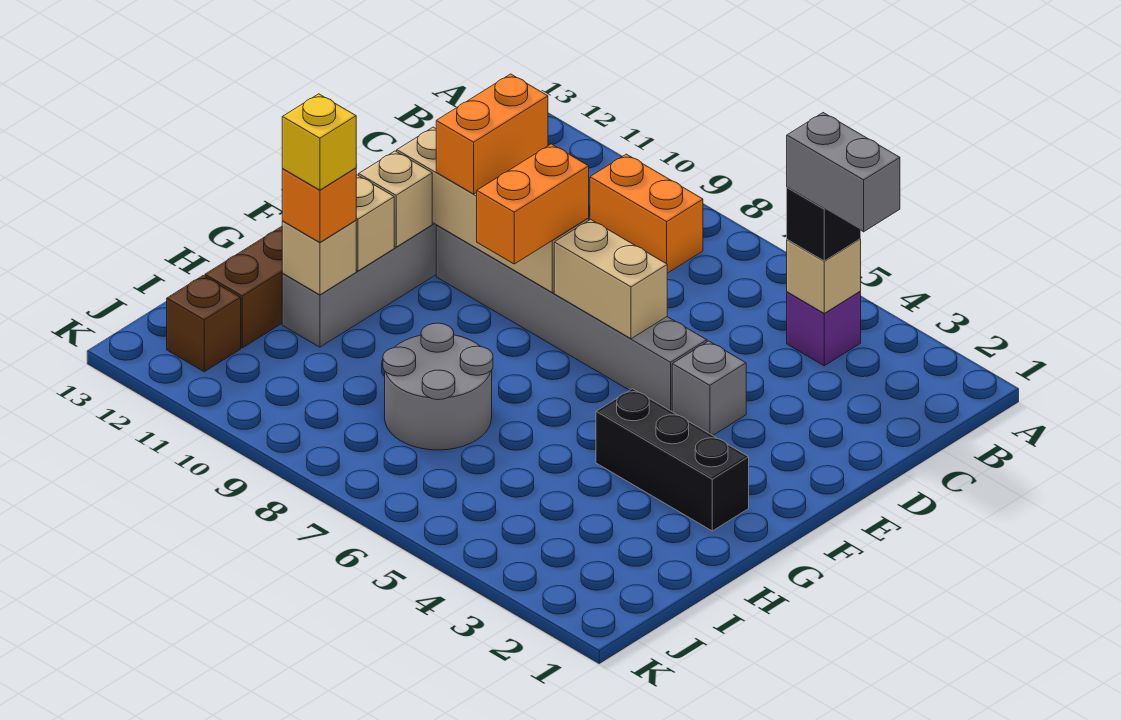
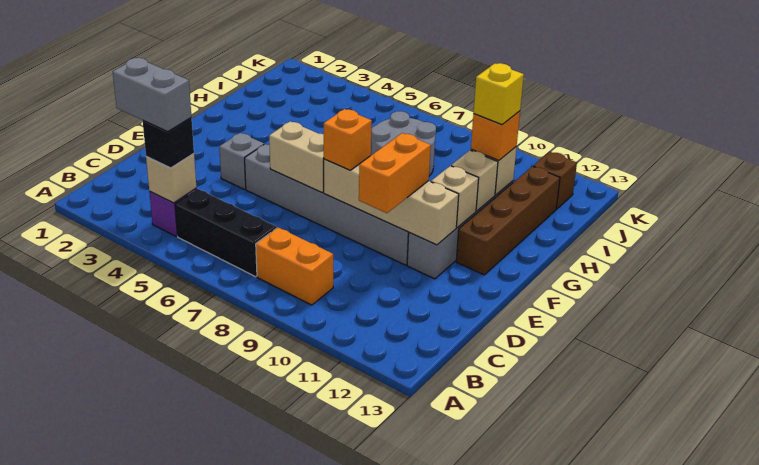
orange brick E8:F8 level 3 -> orange brick E8 level 3
black brick G2:G4 level 1 -> black brick B5:B7 level 1

